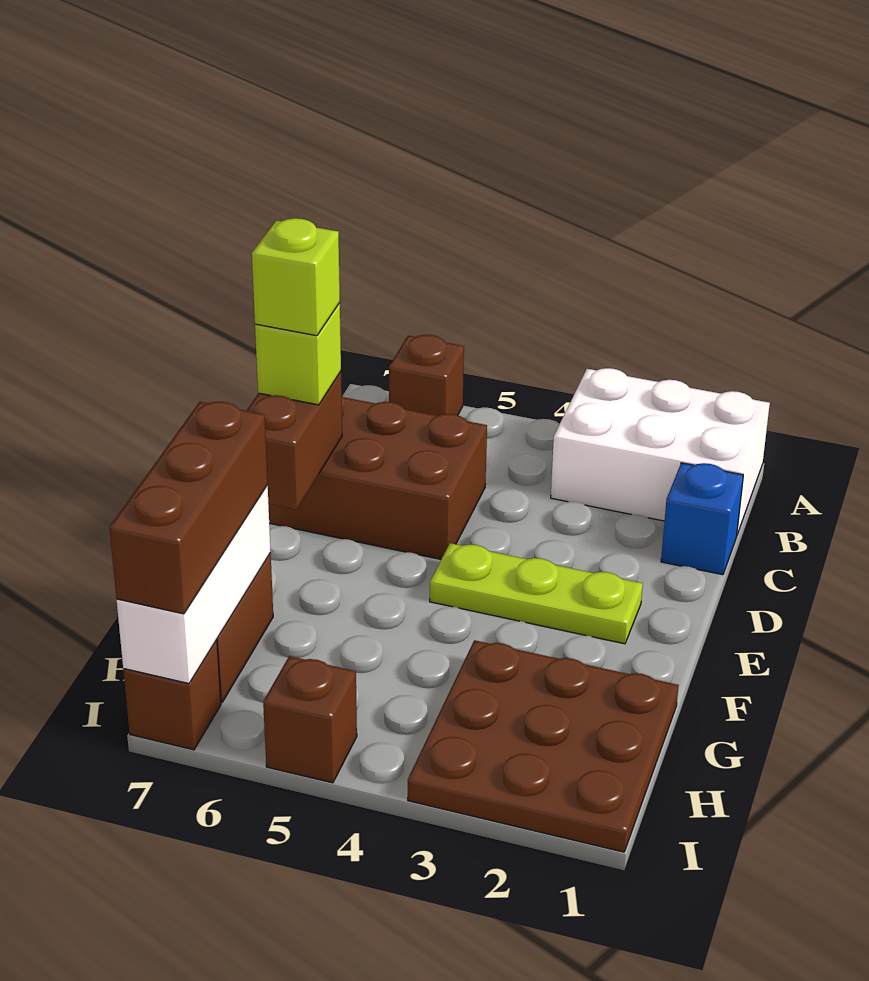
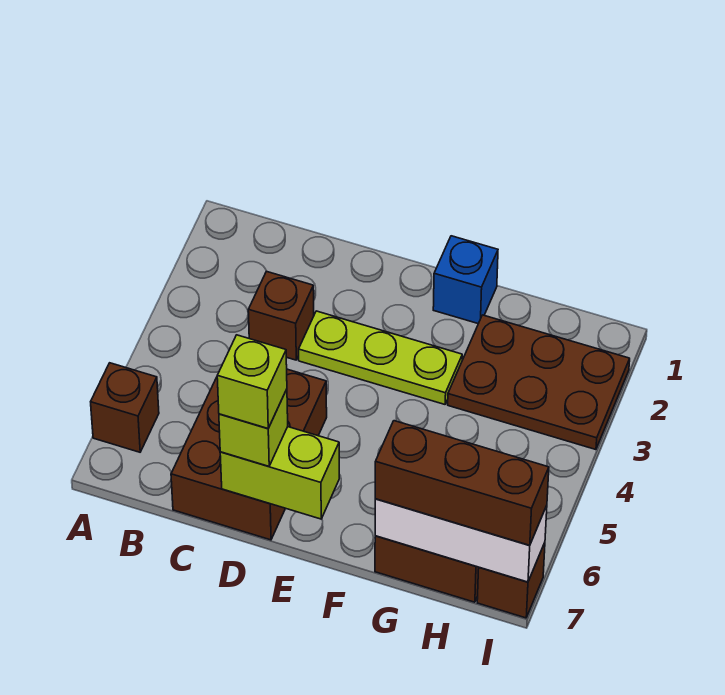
white brick A1:B3 level 1 -> none
blue brick C1 level 1 -> blue brick F1 level 1
brown brick D7:E7 level 2 -> lime brick D7:E7 level 2
lime plate E2:E4 level 1 -> lime plate D3:F3 level 1
brown plate G1:I3 level 1 -> brown plate G2:I3 level 1
brown brick I5 level 1 -> brown brick C3 level 1

